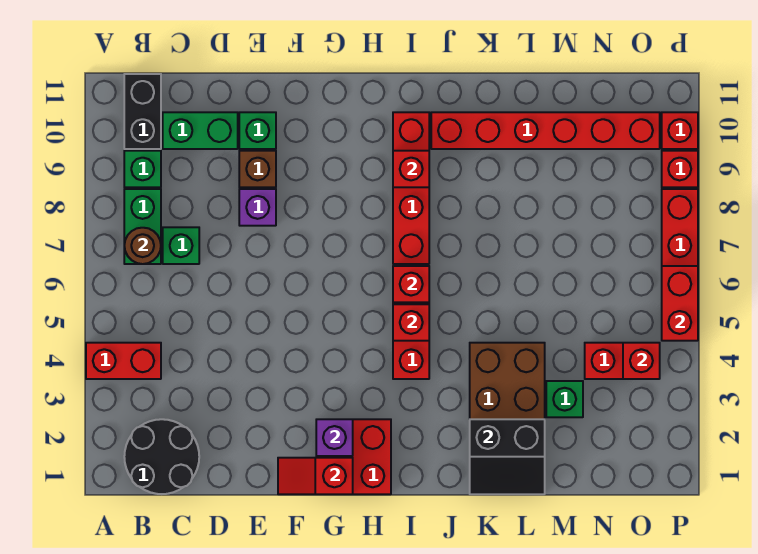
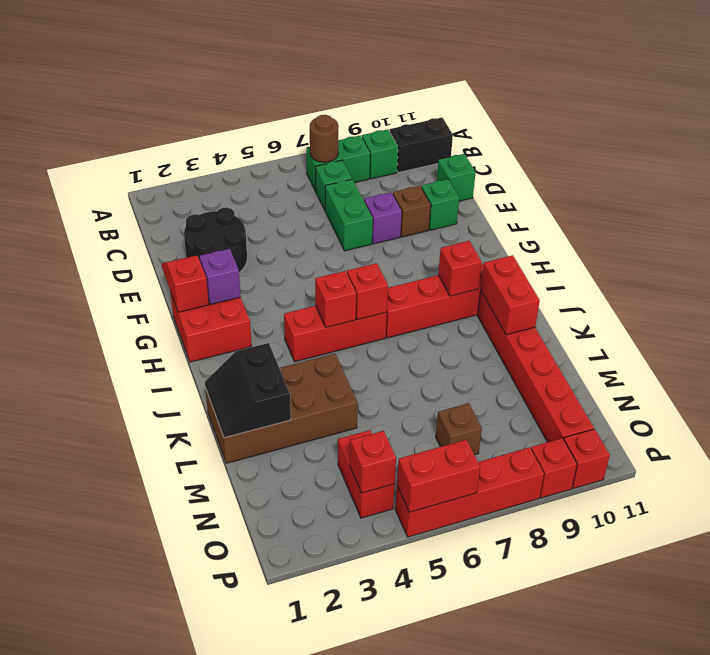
red brick A4:B4 level 1 -> red brick J10:K10 level 2
black round brick B1:C2 level 1 -> black round brick D2:E3 level 1
green brick C10:D10 level 1 -> green brick D7:E7 level 1
green brick M3 level 1 -> green brick D11 level 1
none -> brown brick N7 level 1

